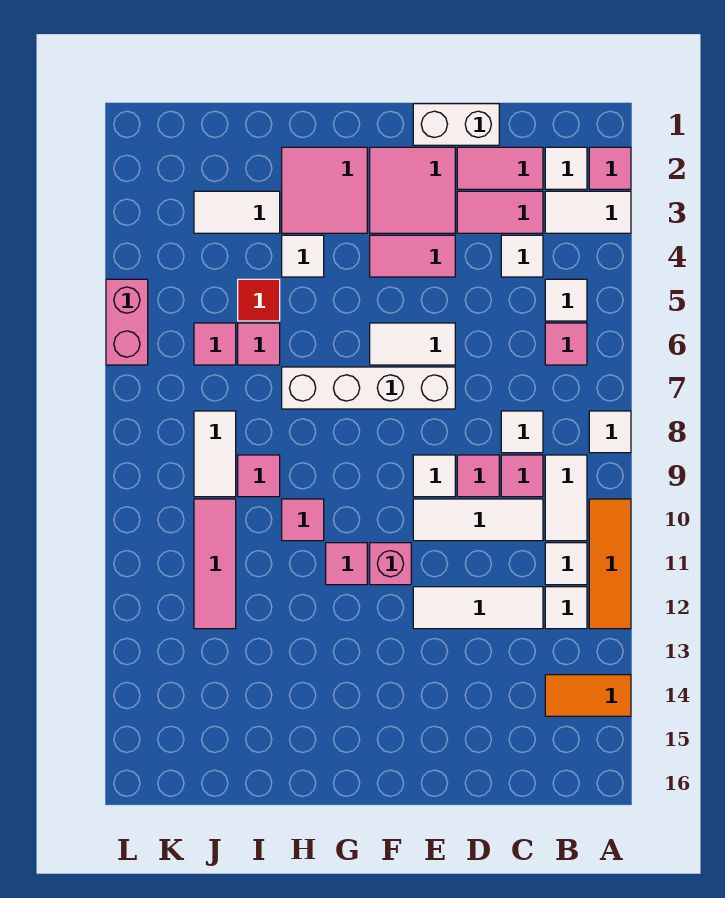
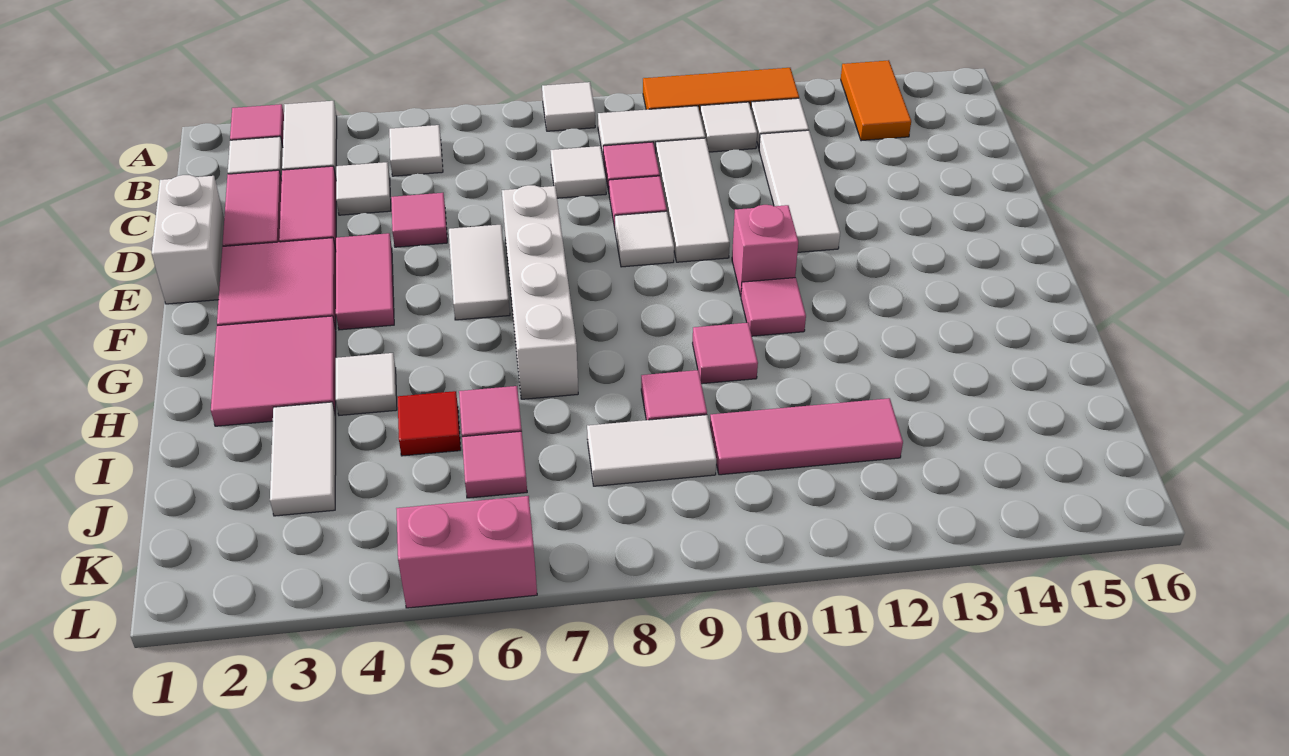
pink tile B6 level 1 -> pink tile D5 level 1

